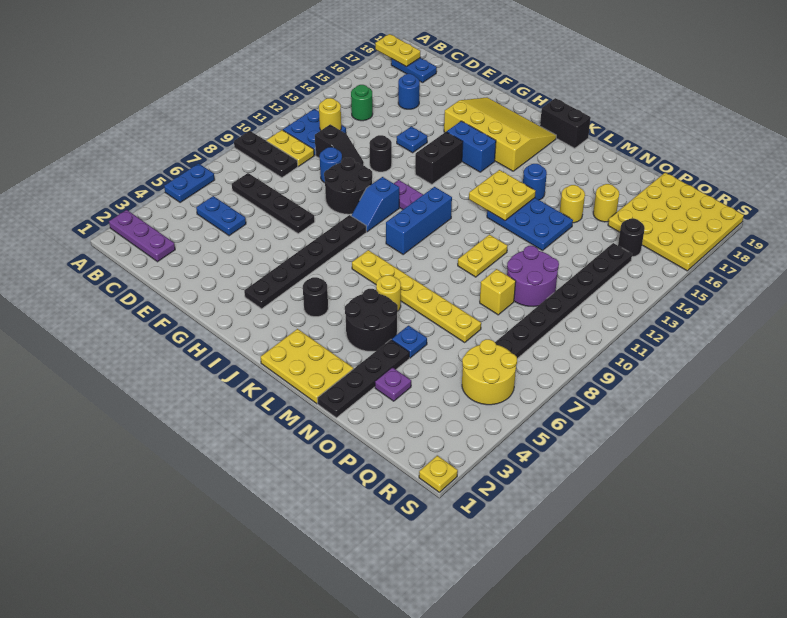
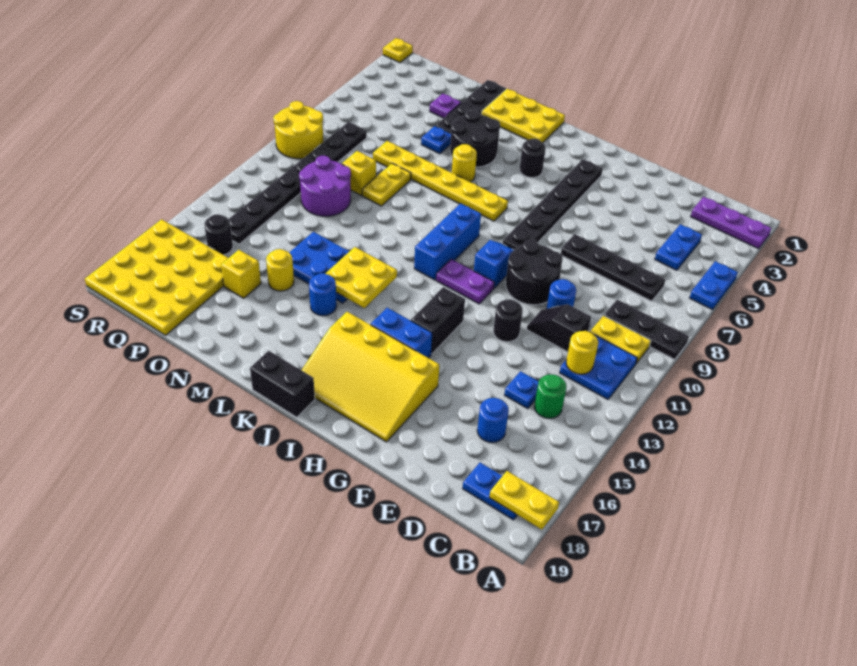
blue plate C5:D5 level 1 -> blue plate C4:C5 level 1
blue plate F14 level 1 -> blue plate D14 level 1
yellow plate M10:M11 level 1 -> yellow plate N8:N9 level 1
yellow round brick O16 level 1 -> yellow brick O16 level 1
yellow round brick Q5:R6 level 1 -> yellow round brick R8:S9 level 1

